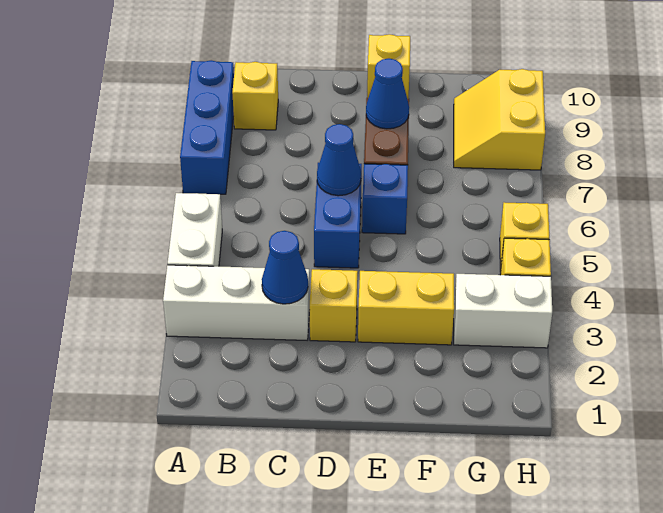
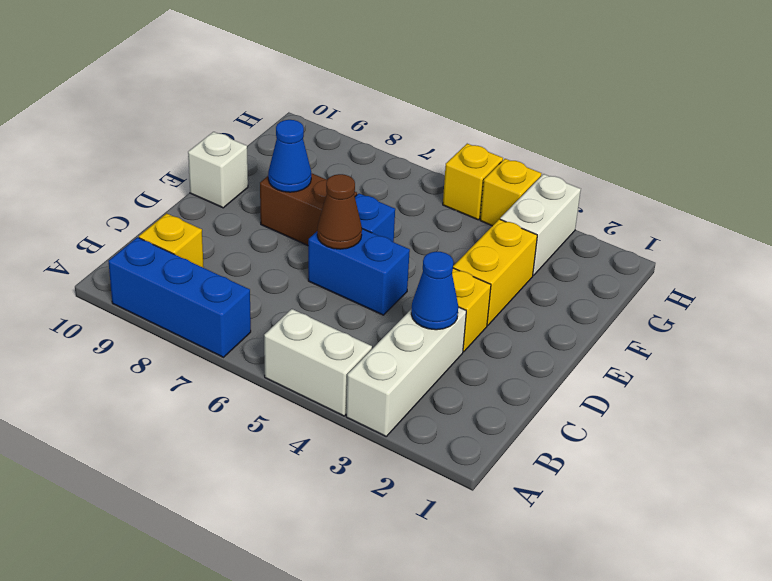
blue cone D6 level 2 -> brown cone D6 level 2
yellow brick E10 level 1 -> white brick E10 level 1
yellow slope G8:H9 level 1 top H -> none

